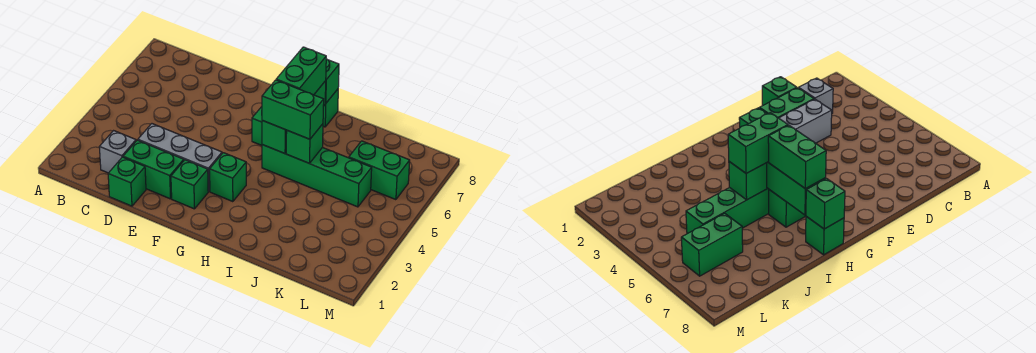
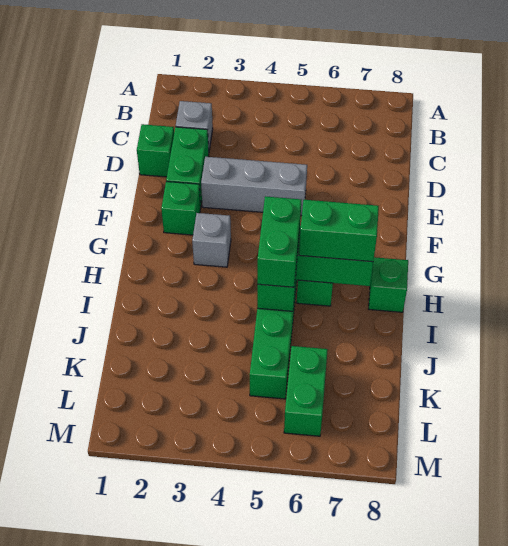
grey brick D3:F3 level 1 -> grey brick E3:E5 level 1
green brick G3 level 1 -> grey brick G3 level 1
green brick H8 level 2 -> none

